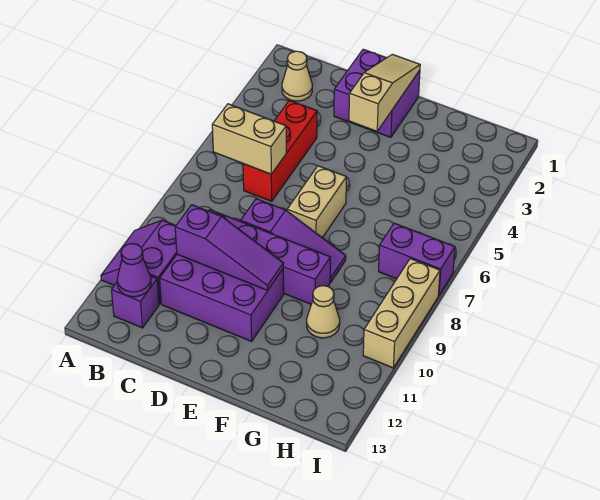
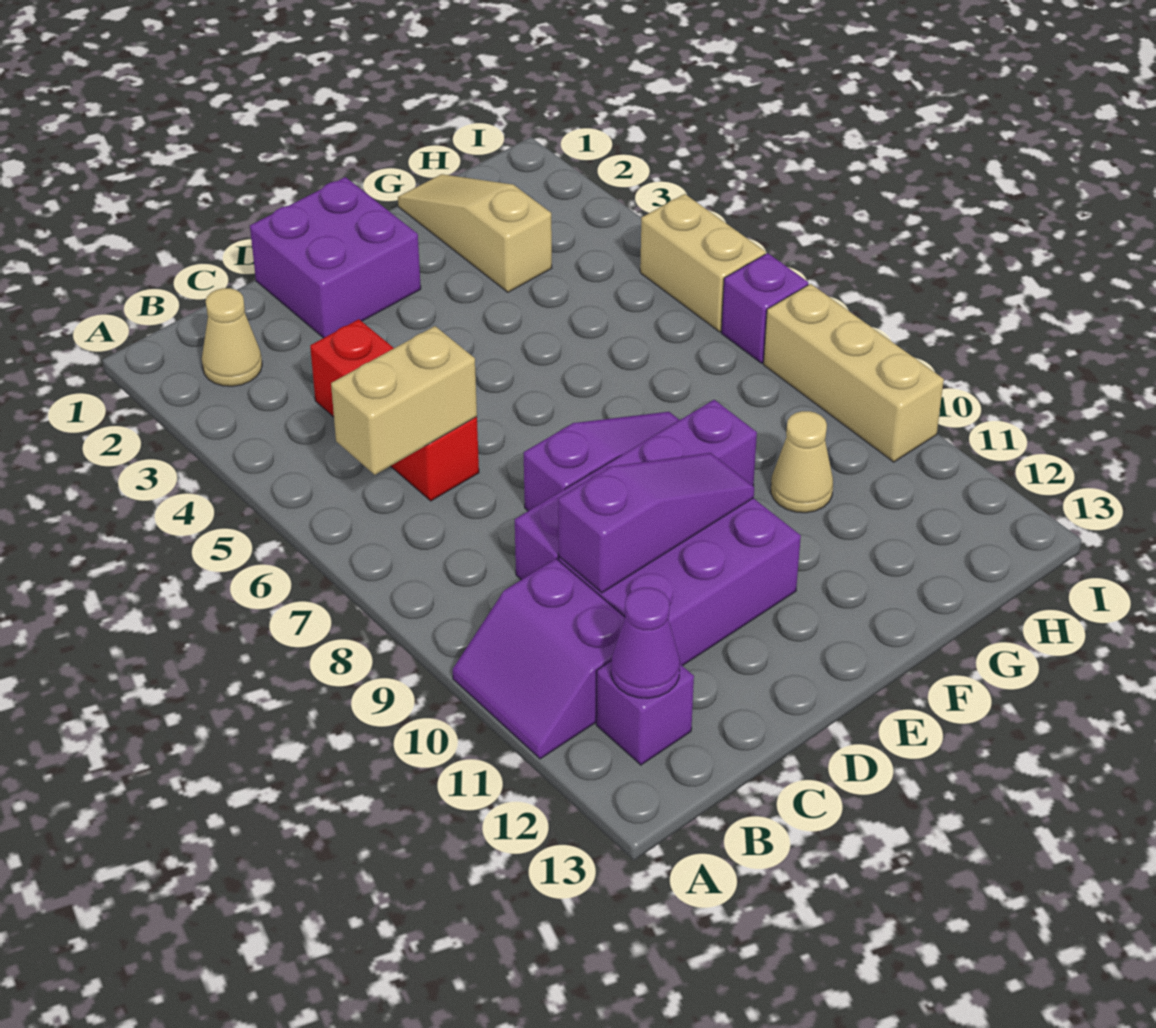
tan slope E1:E3 level 2 top 3 -> tan slope G1:G3 level 1 top 3
tan brick E6:E7 level 1 -> tan brick I5:I6 level 1
purple brick H7:I7 level 1 -> purple brick I7 level 1

